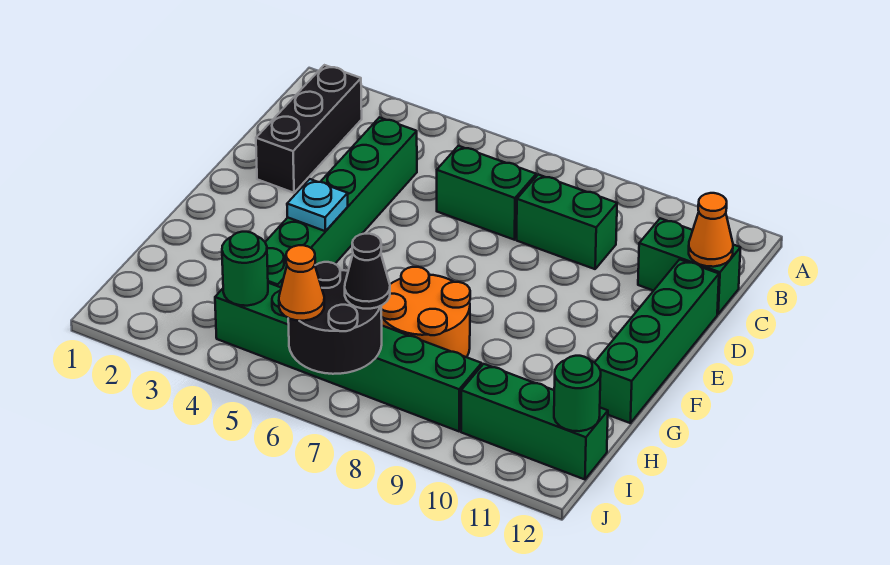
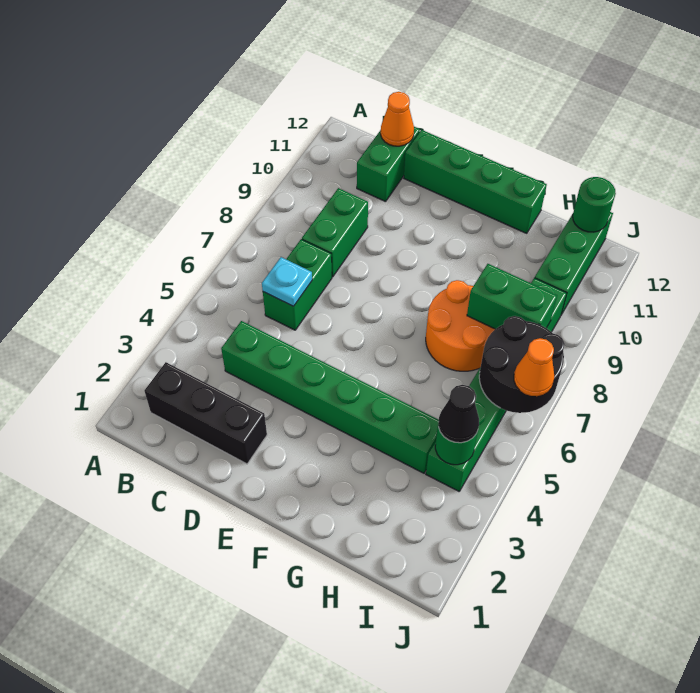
cyan plate F4 level 2 -> cyan plate C6 level 2
none -> green brick H8:I8 level 2
black cone I7 level 3 -> black cone I4 level 3

